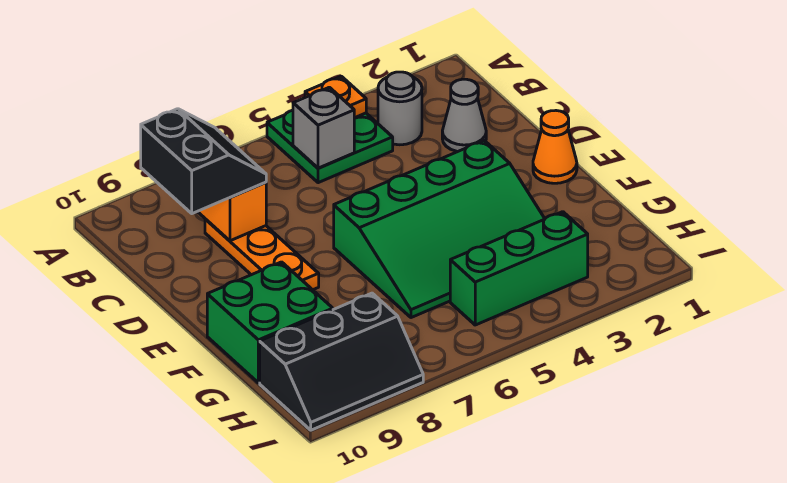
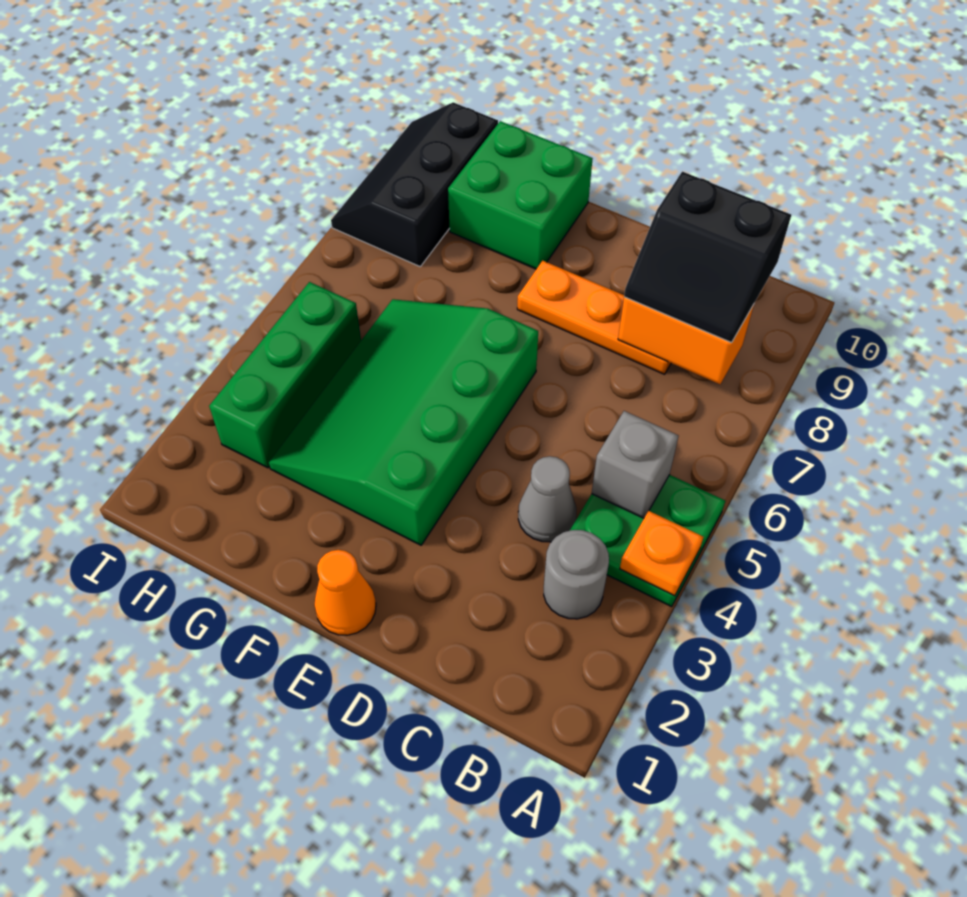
grey cone C2 level 1 -> grey cone C4 level 1

